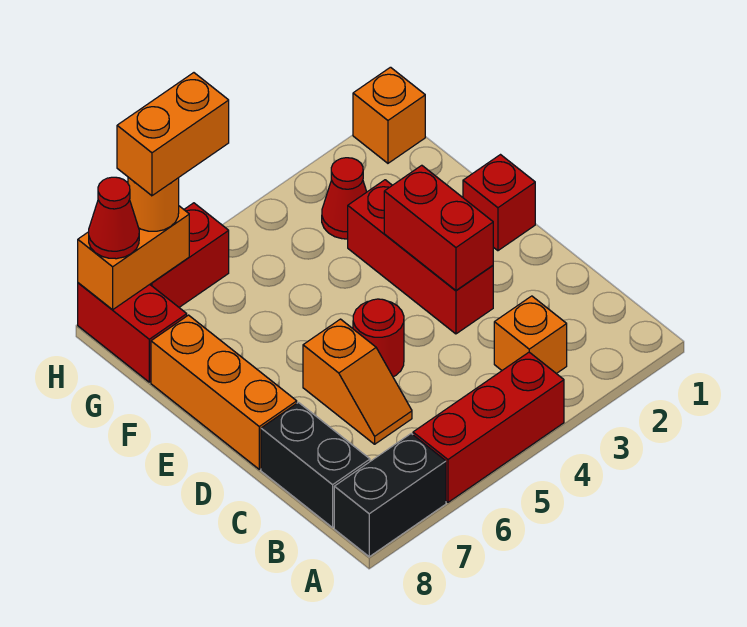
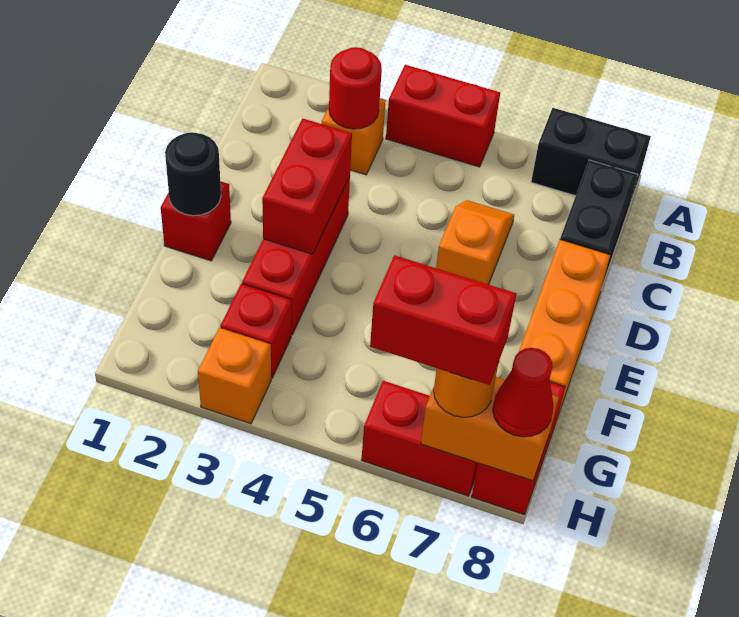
red brick A4:A6 level 1 -> red brick A4:A5 level 1
red round brick D5 level 1 -> red round brick B3 level 2
none -> black round brick E1 level 2
red cone G3 level 1 -> red brick G3 level 1
orange brick H1 level 1 -> orange brick H3 level 1
orange brick H6:H7 level 4 -> red brick H6:H7 level 4

